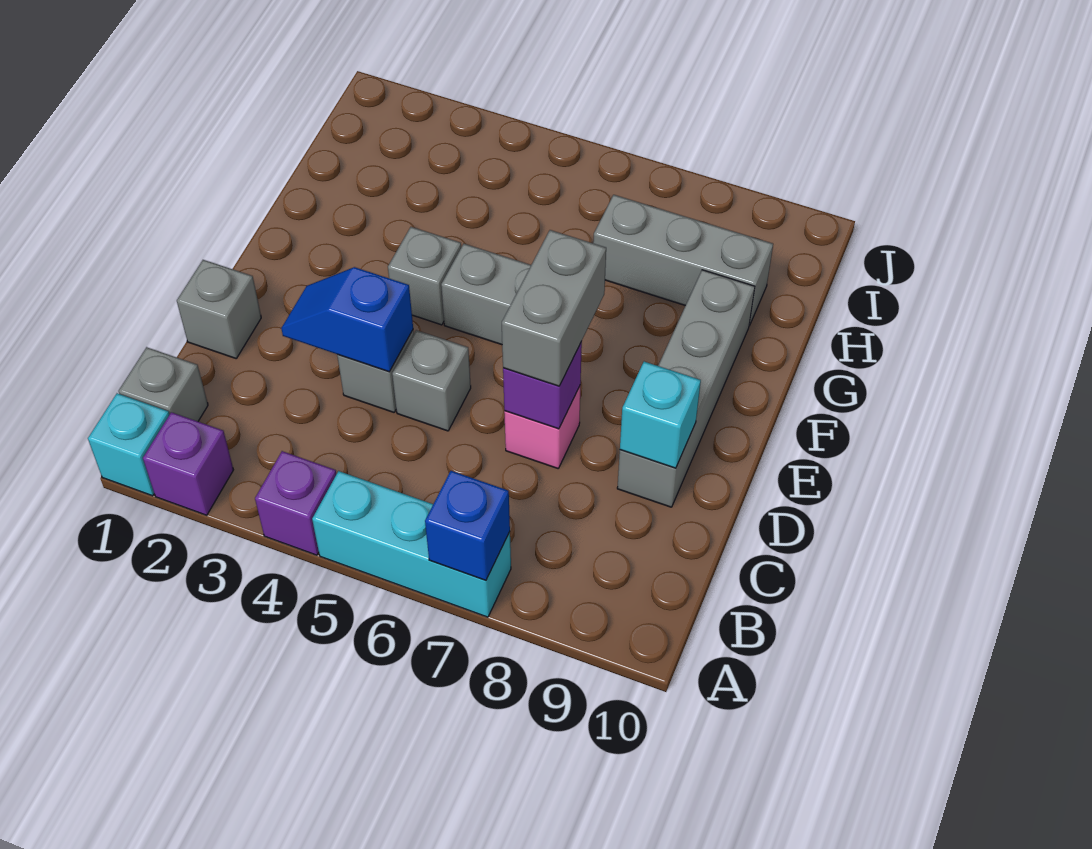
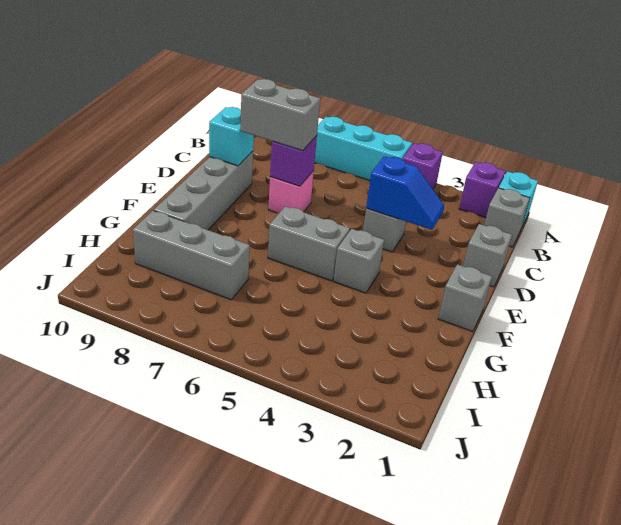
blue brick A7 level 2 -> none
grey brick D5 level 1 -> grey brick F1 level 1
grey brick D7:E7 level 3 -> grey brick D7:D8 level 3

